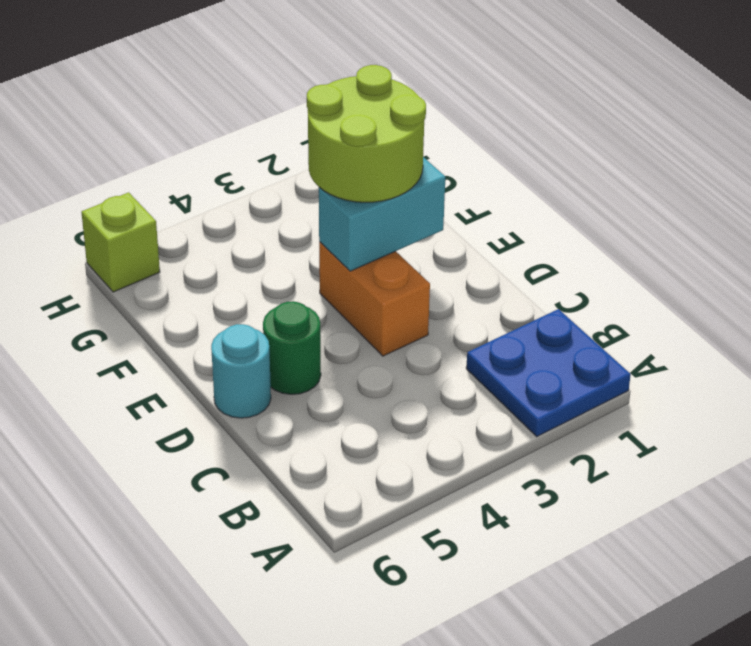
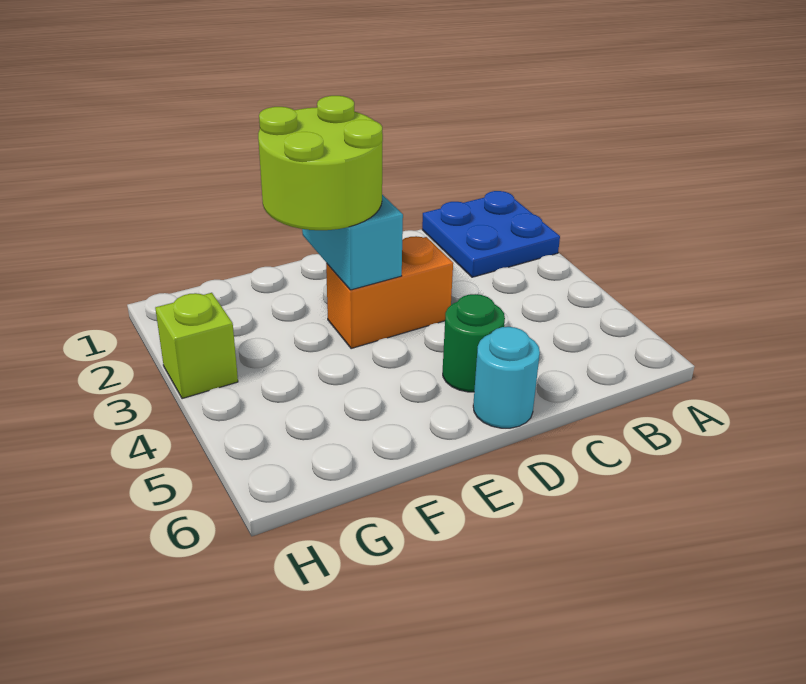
lime brick H6 level 1 -> lime brick H3 level 1

